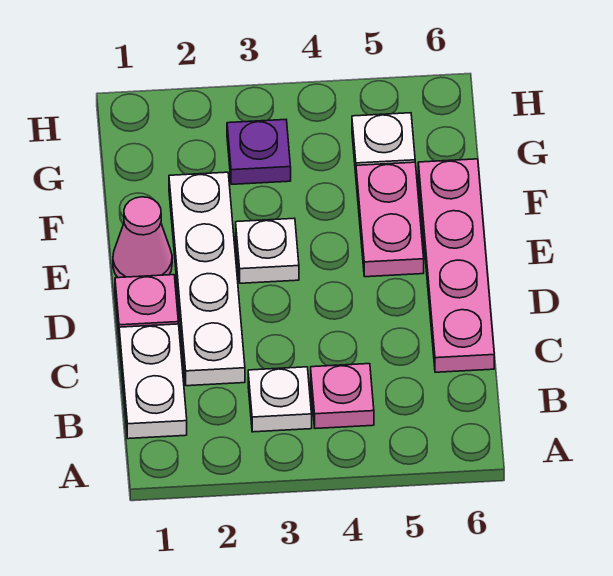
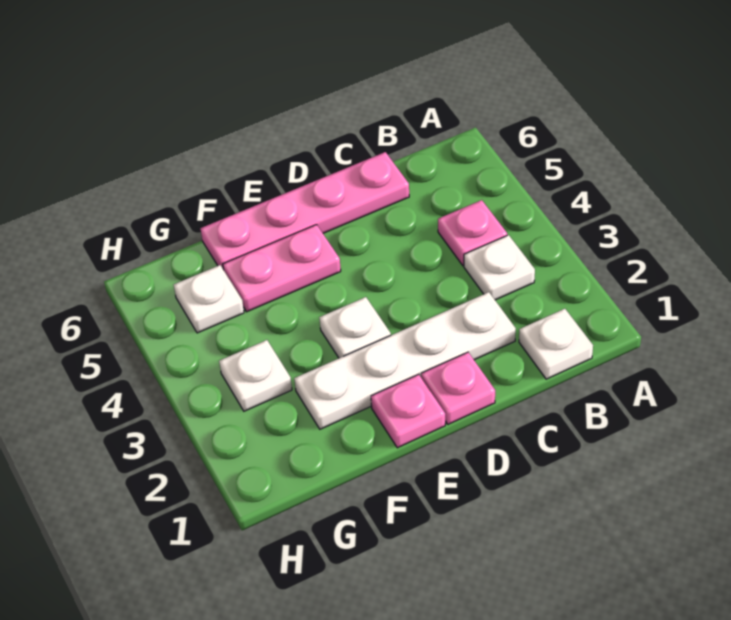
white plate B1:C1 level 1 -> white plate B1 level 1
pink cone E1 level 1 -> pink plate E1 level 1
purple plate G3 level 1 -> white plate G3 level 1

